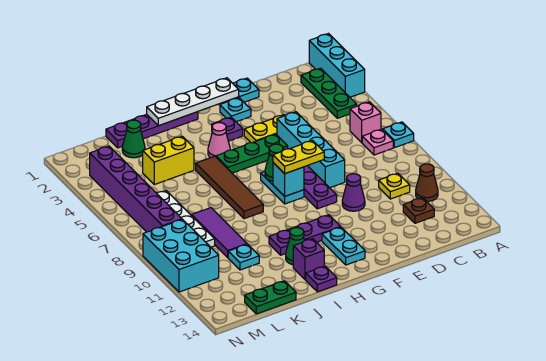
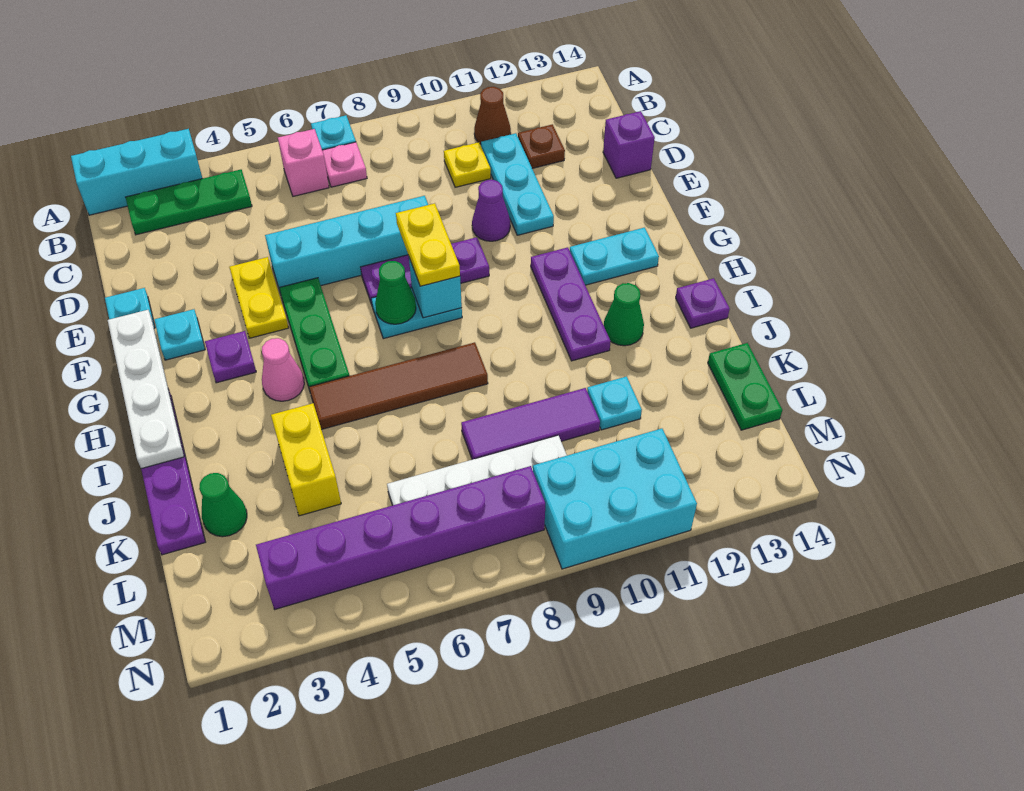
none -> cyan plate C11:E11 level 1
purple brick I13 level 1 -> purple brick D14 level 1

